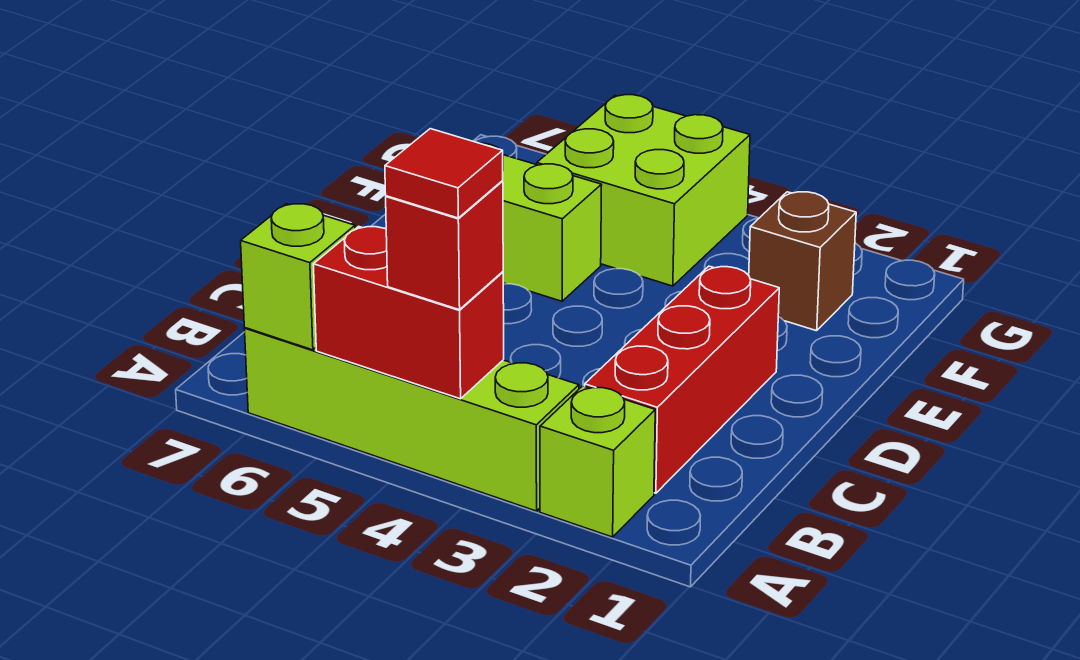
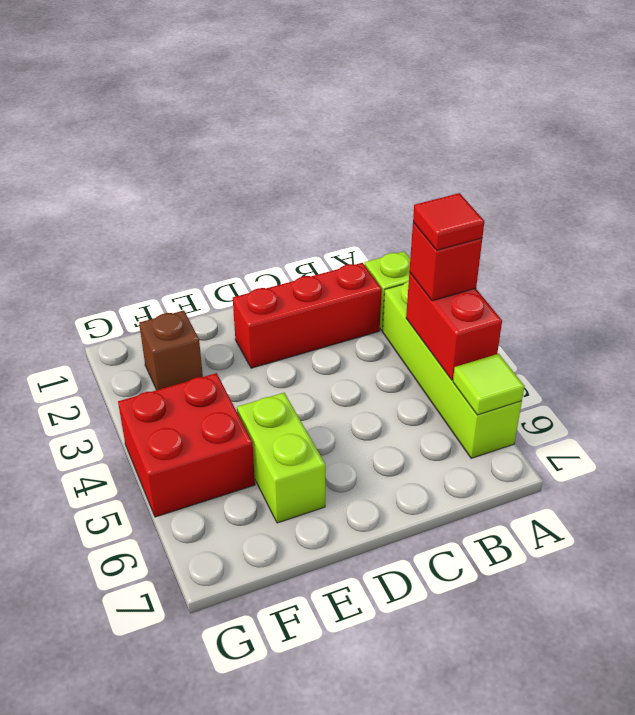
lime brick A6 level 2 -> lime tile A6 level 2
lime brick F4:G5 level 1 -> red brick F4:G5 level 1

